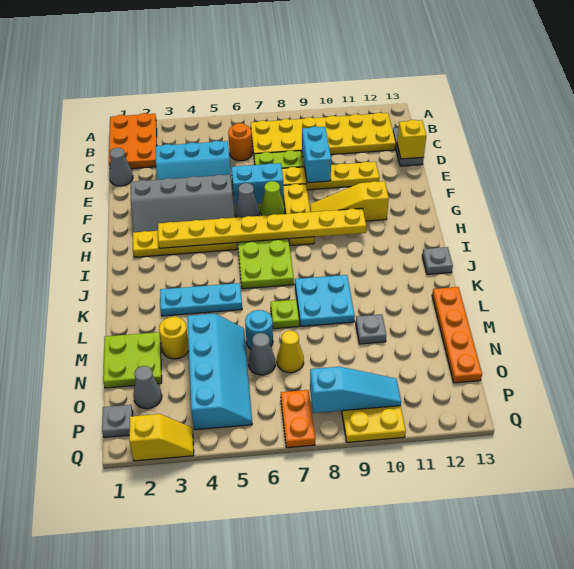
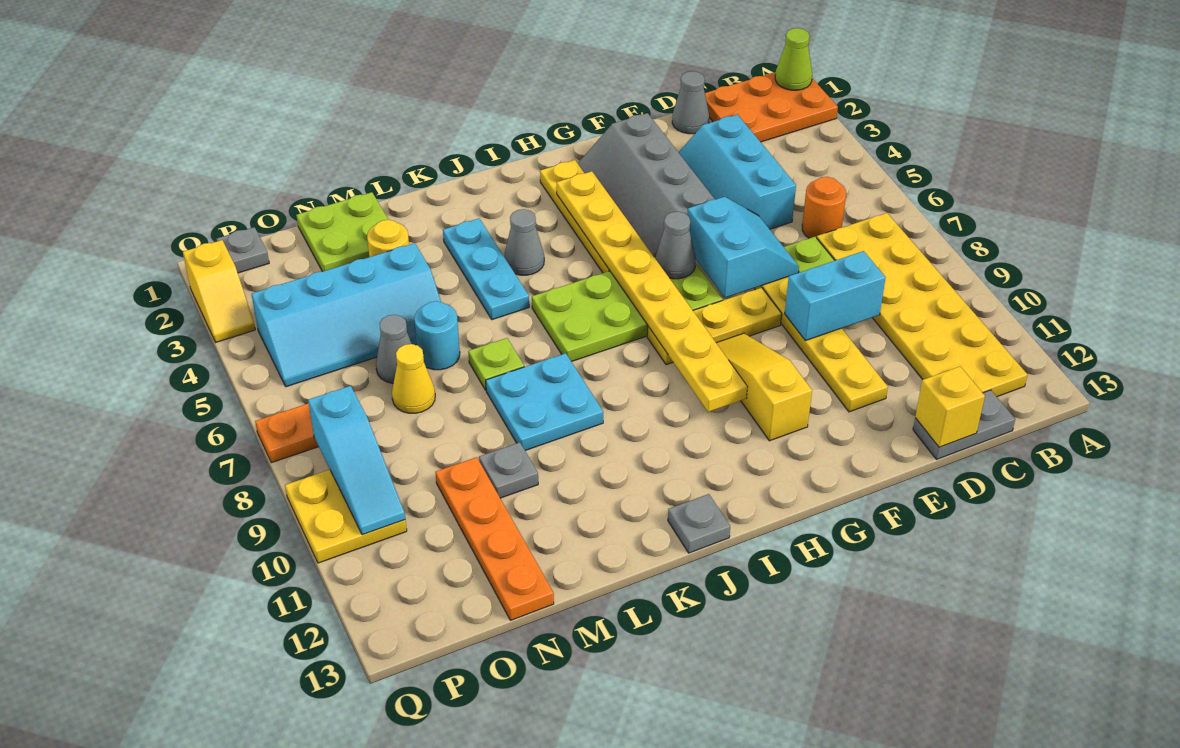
lime cone G7 level 2 -> lime cone A1 level 2
orange plate L13:O13 level 1 -> orange plate N10:N13 level 1
grey cone O2 level 1 -> grey cone J4 level 1

